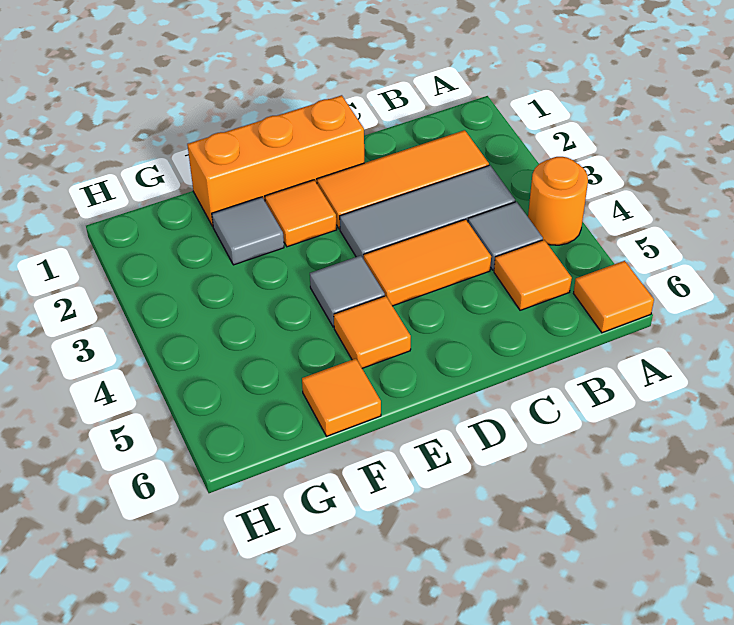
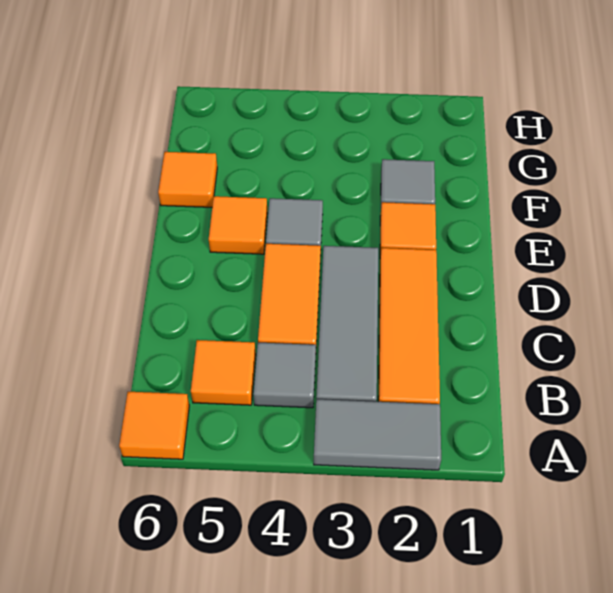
none -> grey tile A2:A3 level 1
orange round brick A4 level 1 -> none
orange brick D1:F1 level 1 -> none

